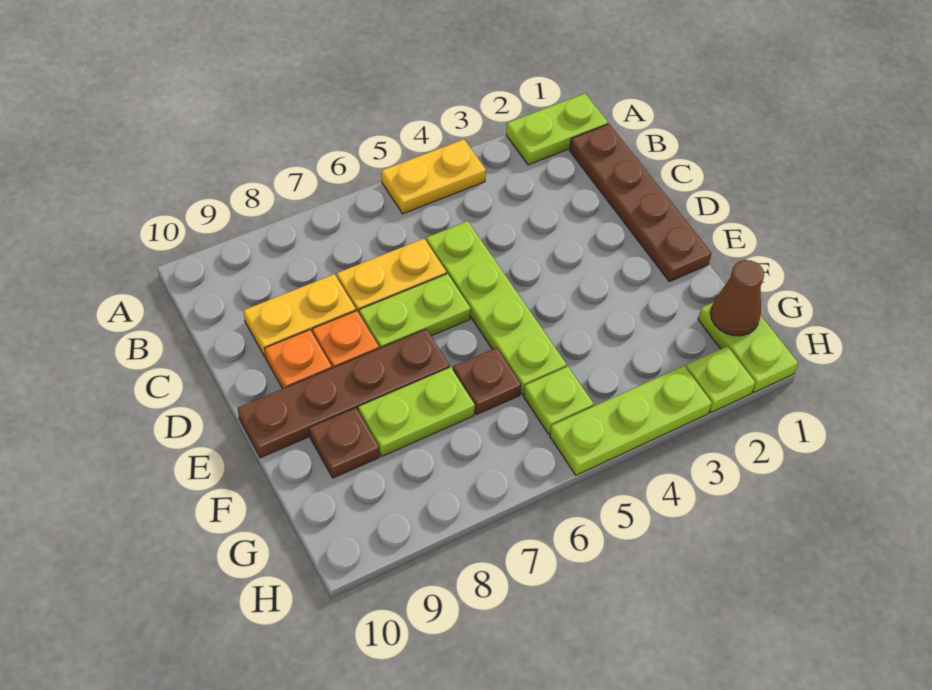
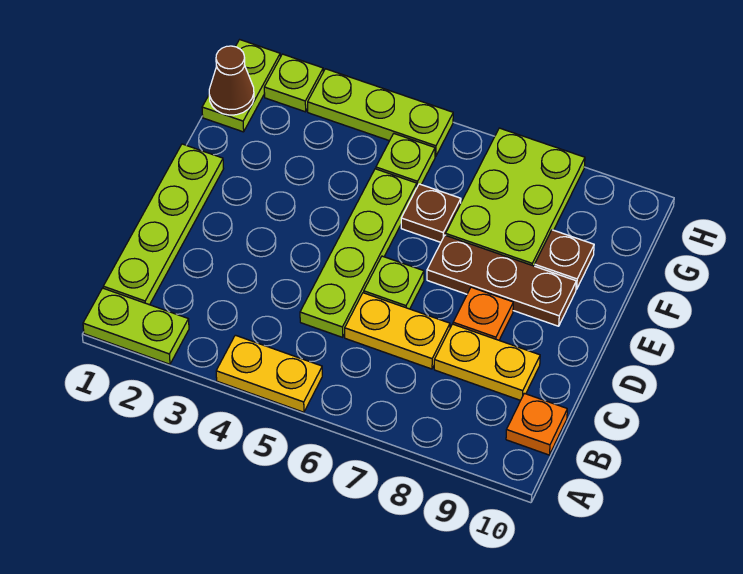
brown plate B1:E1 level 1 -> lime plate B1:E1 level 1
lime plate D6:D7 level 1 -> lime plate D6 level 1
orange plate D9 level 1 -> orange plate B10 level 1
brown plate E7:E10 level 1 -> brown plate E7:E9 level 1
lime plate F7:F8 level 1 -> lime plate F7:H8 level 1

